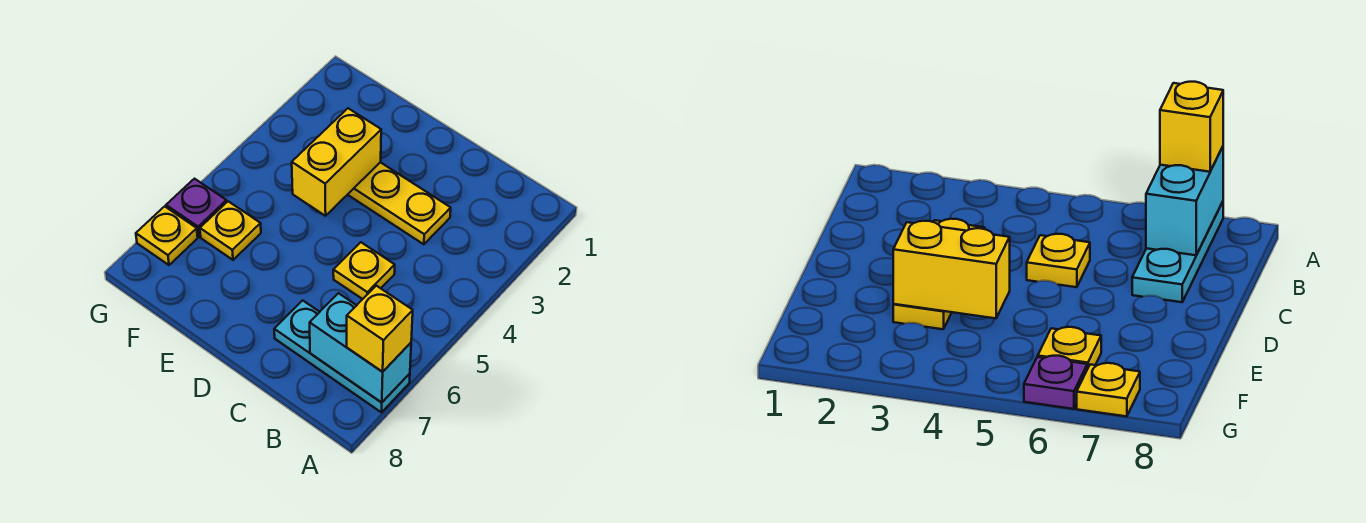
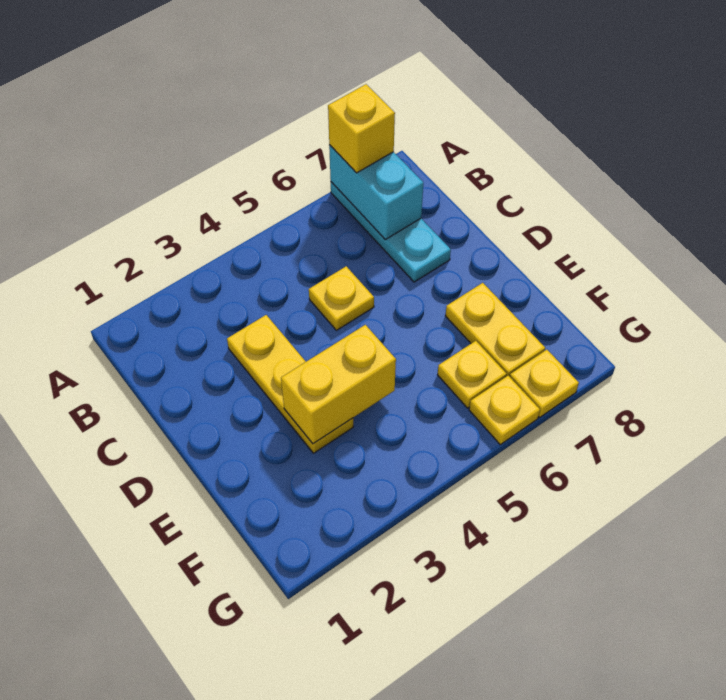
none -> yellow plate E7:F7 level 1
purple plate G6 level 1 -> yellow plate G6 level 1

